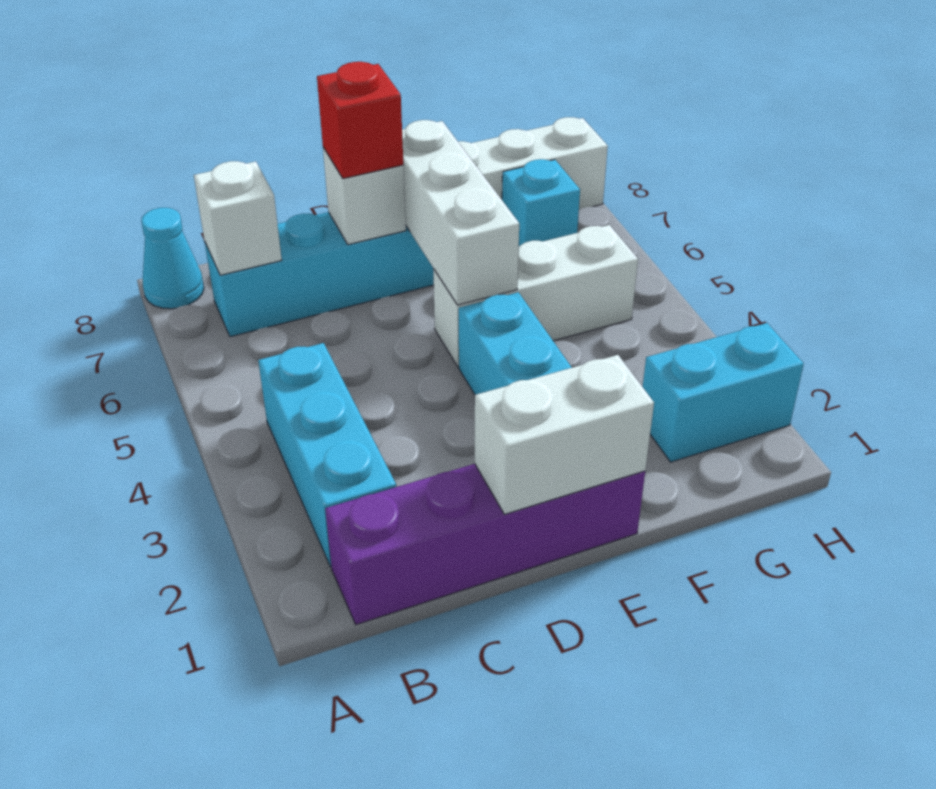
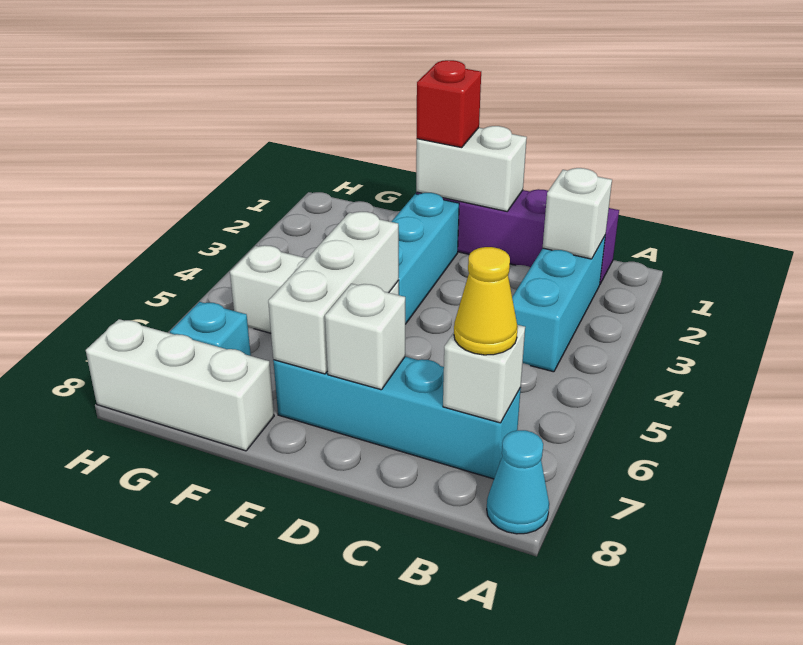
none -> white brick B2 level 2
none -> yellow cone B7 level 3
red brick D7 level 3 -> red brick E1 level 3
cyan brick G2:H2 level 1 -> none

